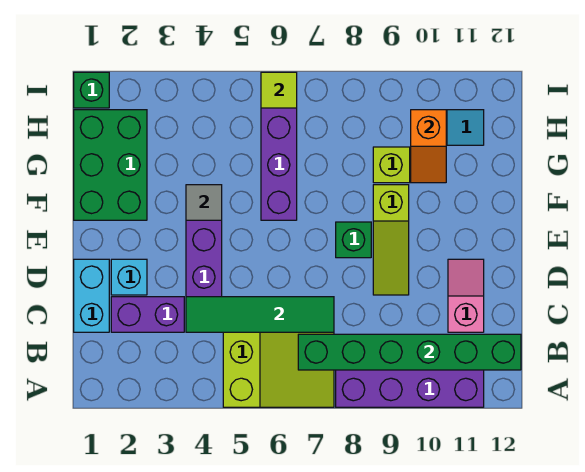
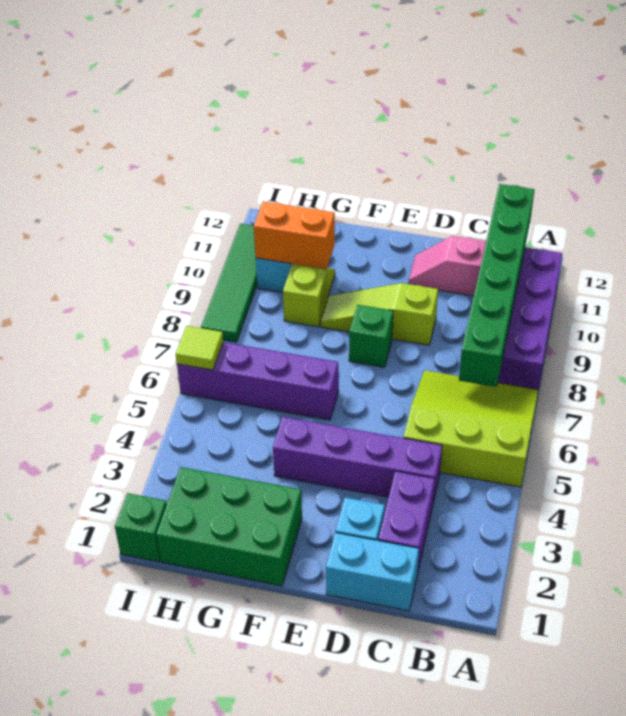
green tile C4:C7 level 2 -> green tile I8:I11 level 1
lime slope D9:F9 level 1 top F -> lime slope D9:F9 level 1 top D
grey tile F4 level 2 -> none
orange slope G10:H10 level 2 top H -> orange brick G10:H10 level 2

